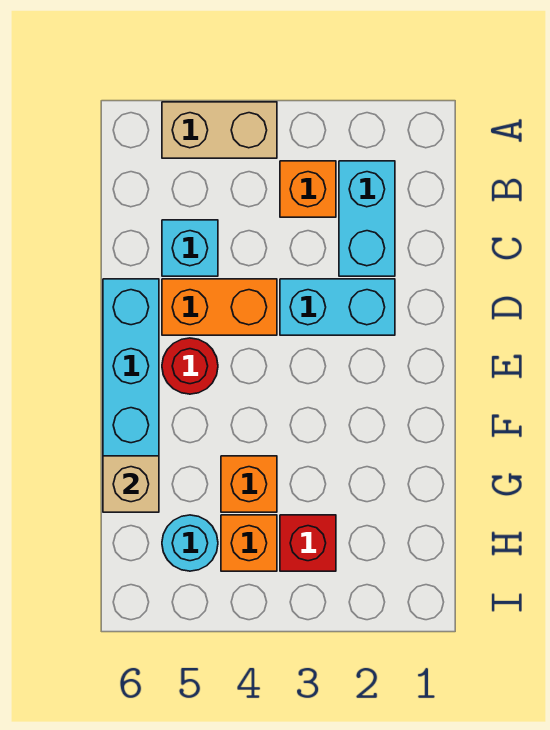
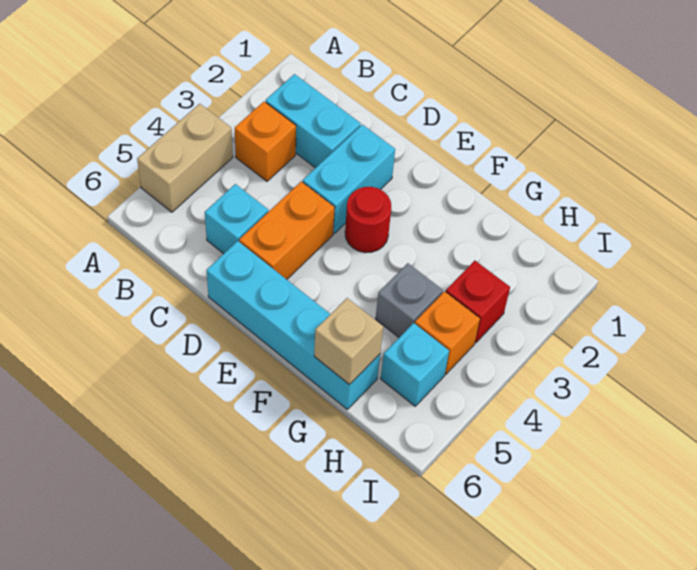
red round brick E5 level 1 -> red round brick E3 level 1
orange brick G4 level 1 -> grey brick G4 level 1
cyan round brick H5 level 1 -> cyan brick H5 level 1

